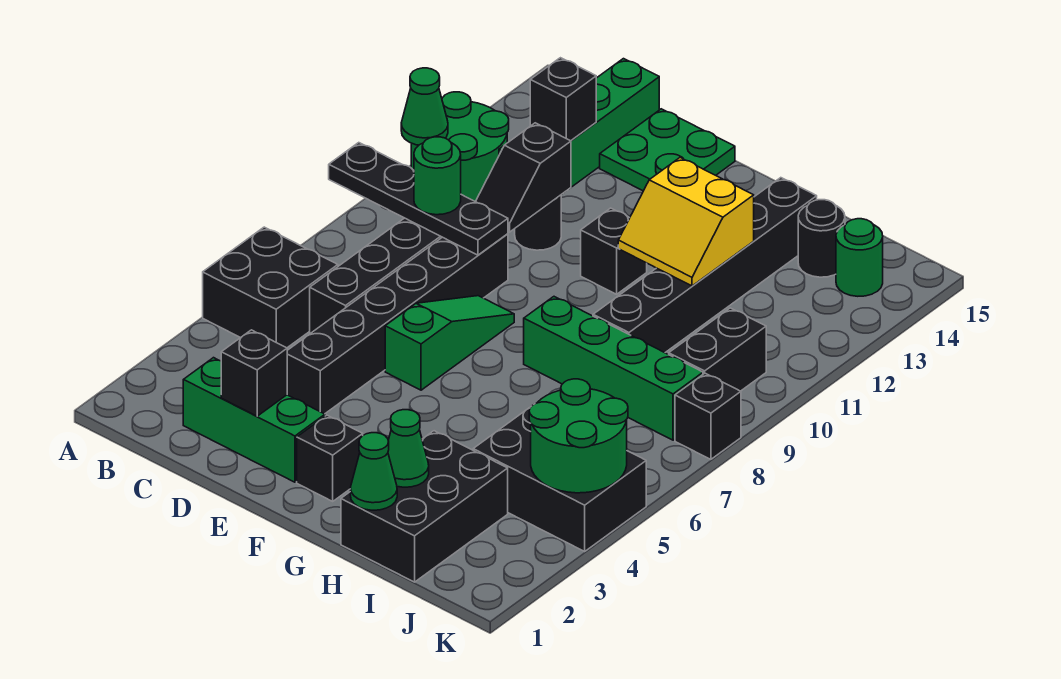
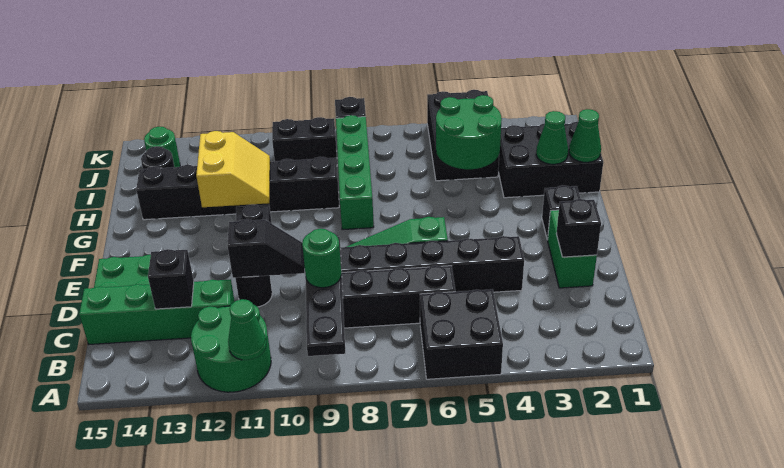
green brick C2:E2 level 1 -> green brick D2:E2 level 1
green round brick J4:K5 level 2 -> green round brick H4:I5 level 2

